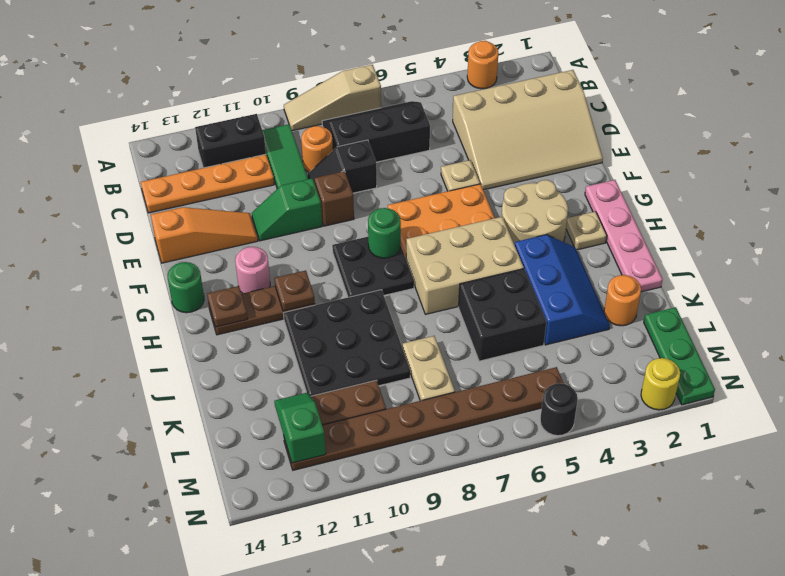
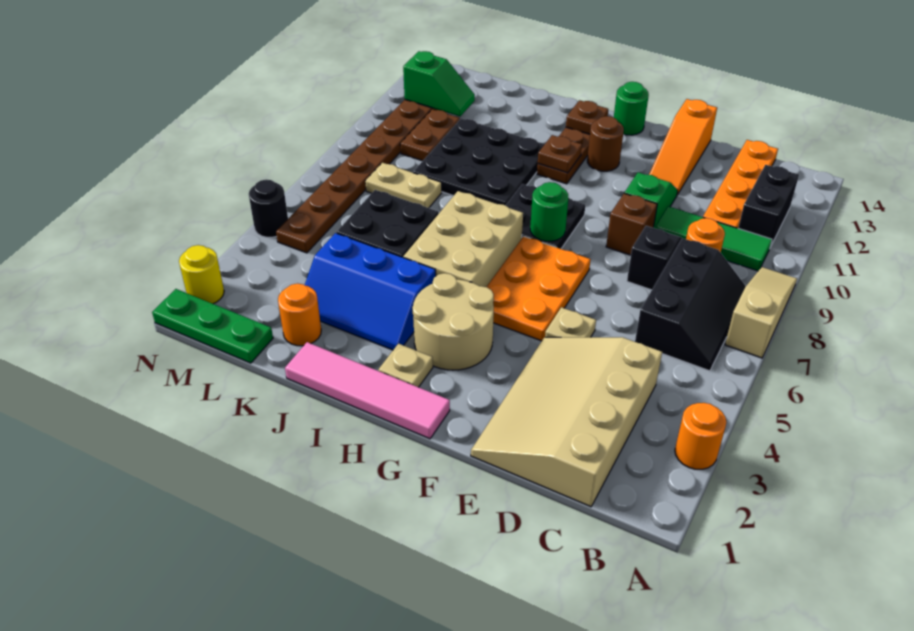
pink plate G1:J1 level 1 -> pink tile G1:J1 level 1
pink round brick G12 level 1 -> brown round brick G12 level 1

